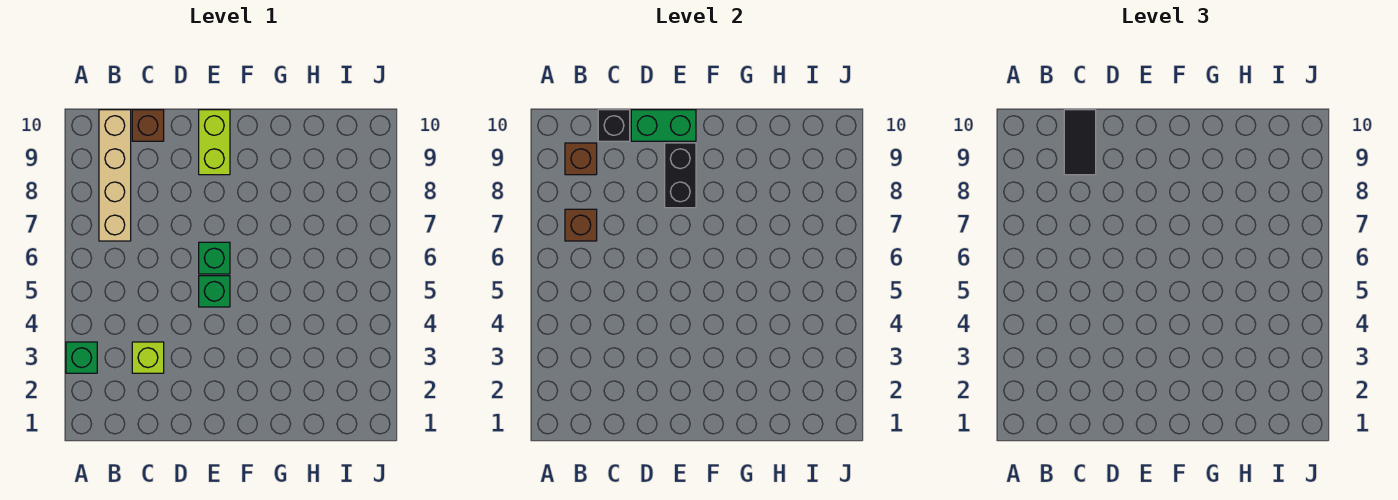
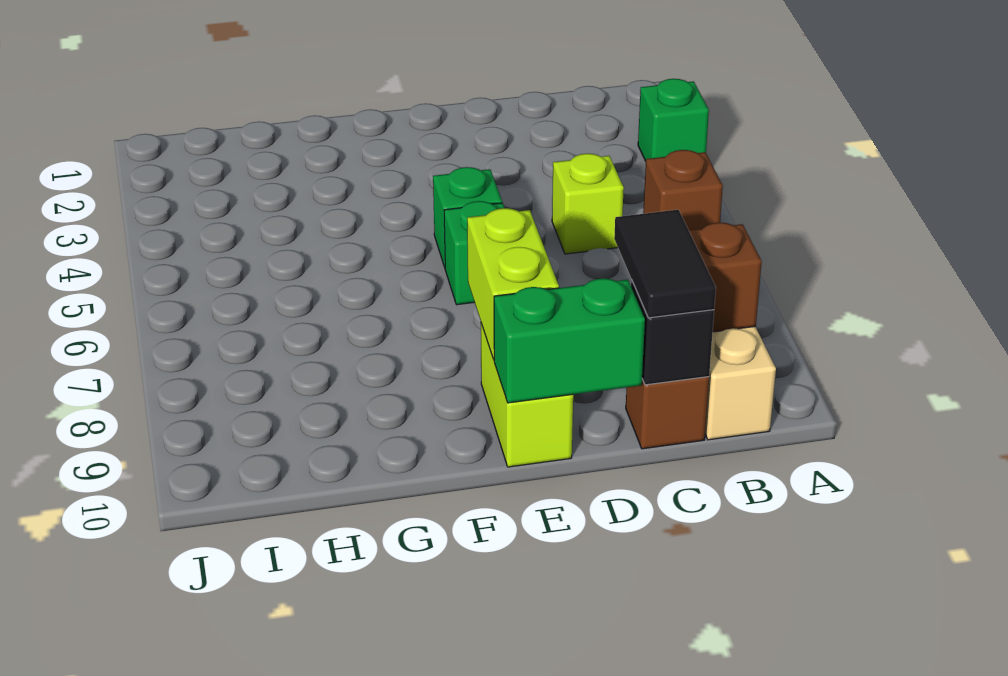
lime brick C3 level 1 -> lime brick C5 level 1
black brick E8:E9 level 2 -> lime brick E8:E9 level 2

